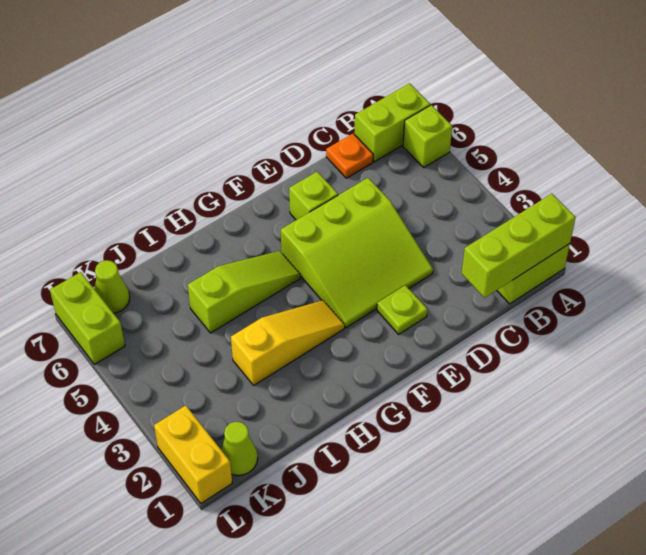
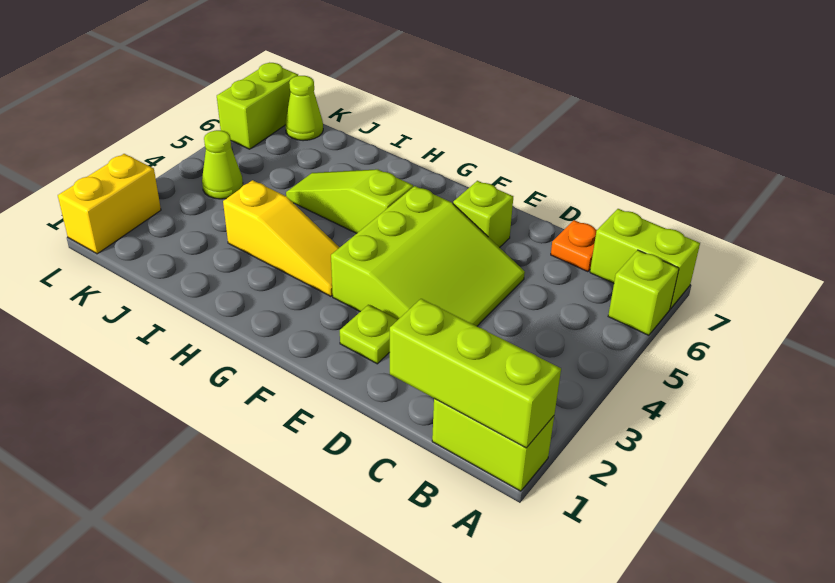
lime slope D3:F5 level 1 top 5 -> lime slope D3:F5 level 1 top F
lime slope G5:I5 level 1 top I -> lime slope G5:I5 level 1 top G
lime cone K1 level 1 -> lime cone K4 level 1

